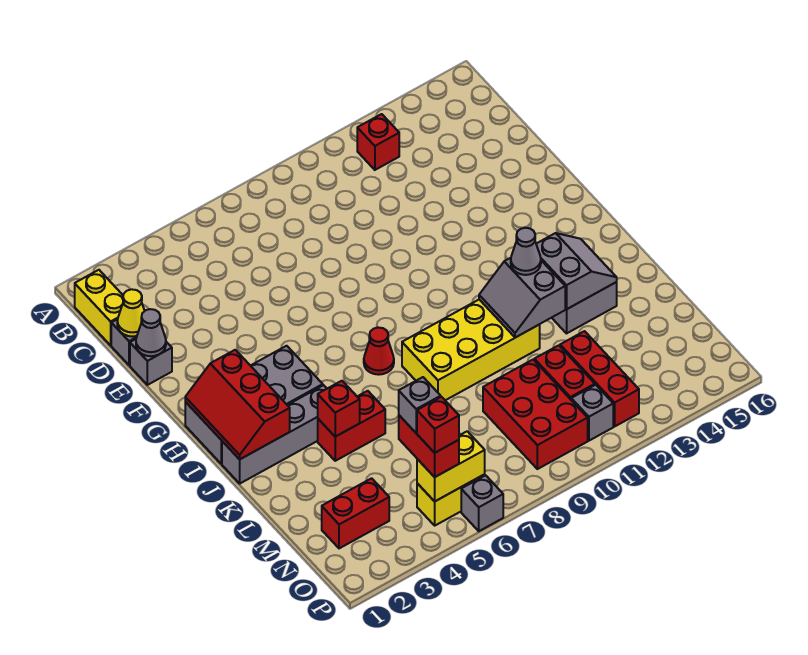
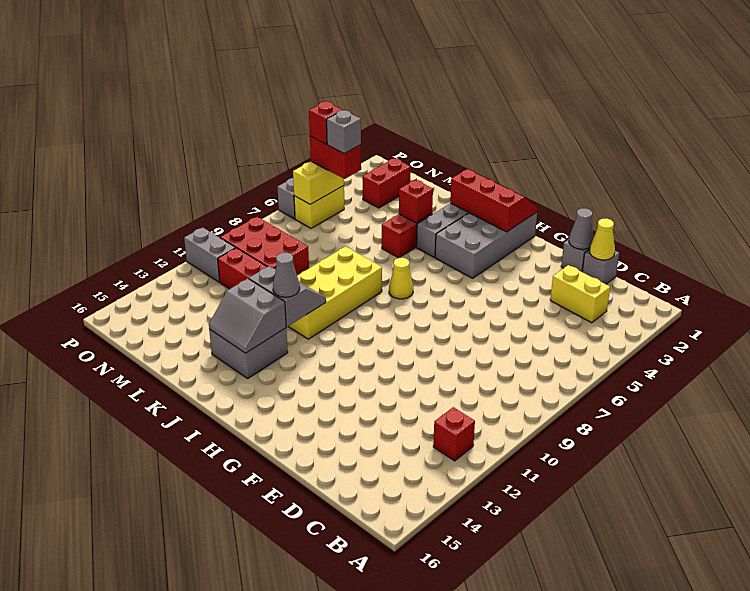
yellow brick B1:C1 level 1 -> yellow brick C3:D3 level 1
red cone I7 level 1 -> yellow cone I7 level 1
red brick M12:O12 level 1 -> none
grey brick O11 level 1 -> grey brick O11:P11 level 1

